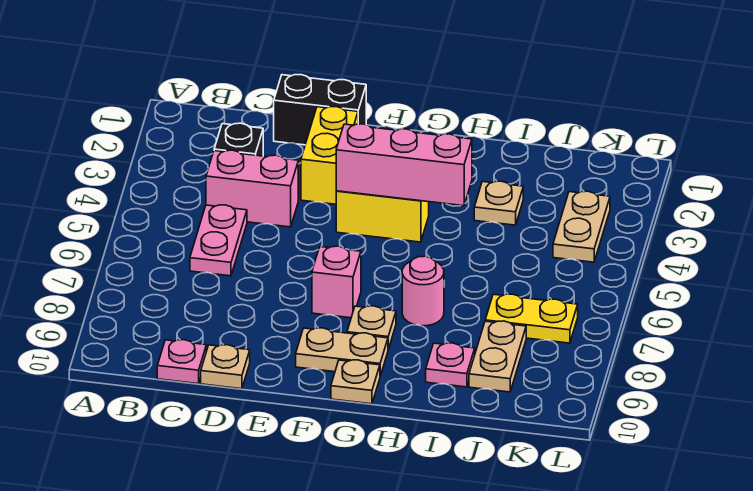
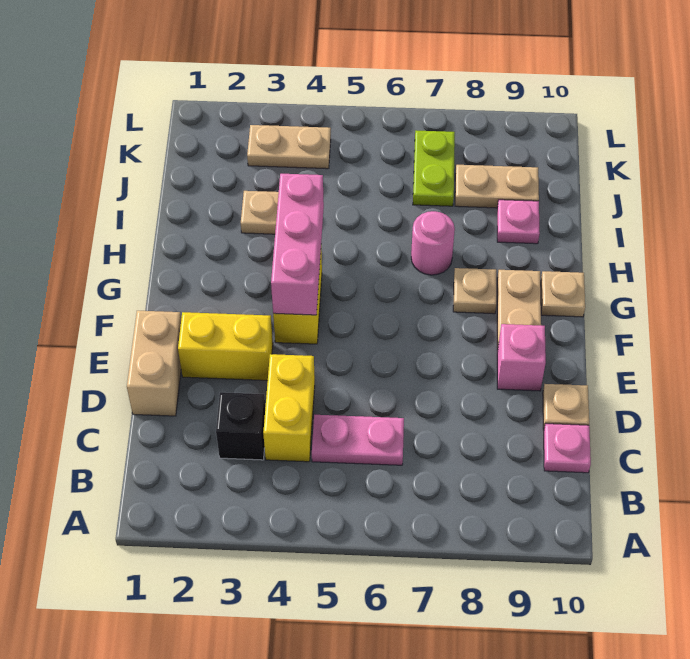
pink brick C4:D4 level 1 -> yellow brick C4:D4 level 1
black brick D1:E1 level 1 -> tan brick D1:E1 level 1
pink brick F7 level 1 -> pink brick E9 level 1
yellow plate J7:K7 level 1 -> lime plate J7:K7 level 1

